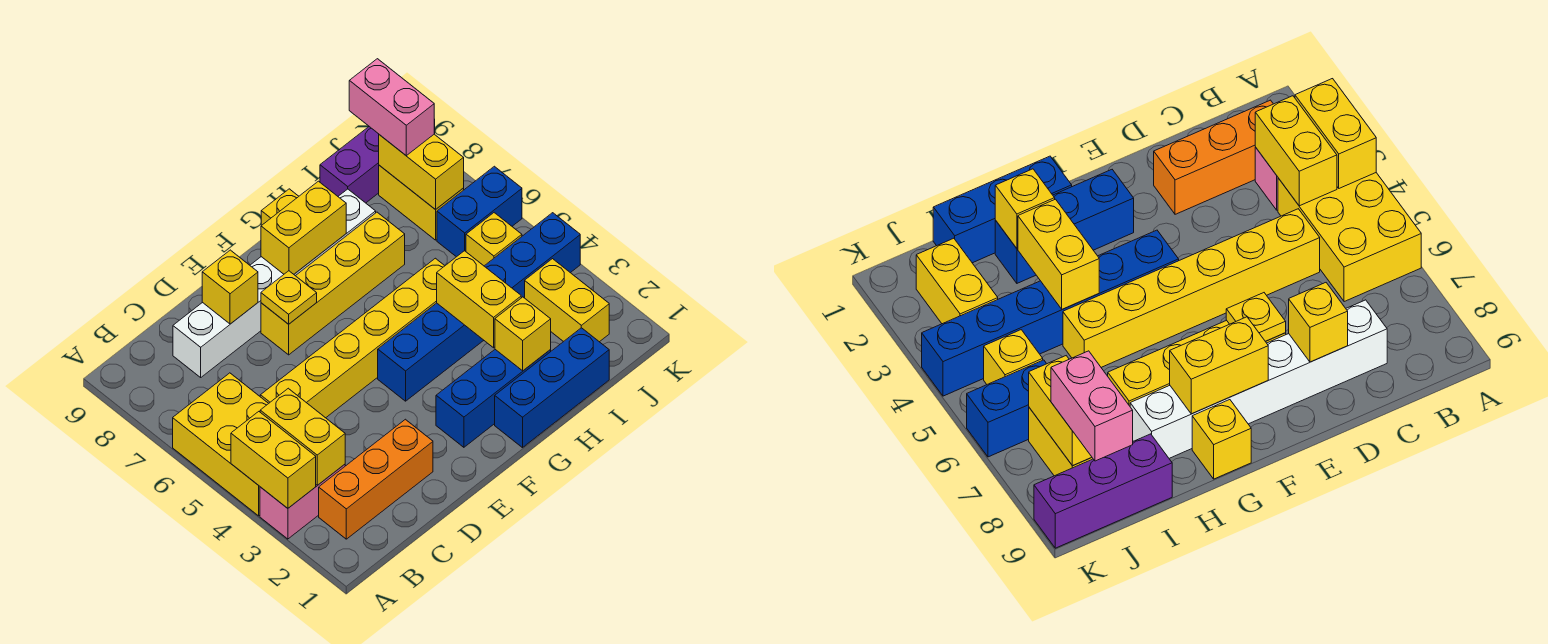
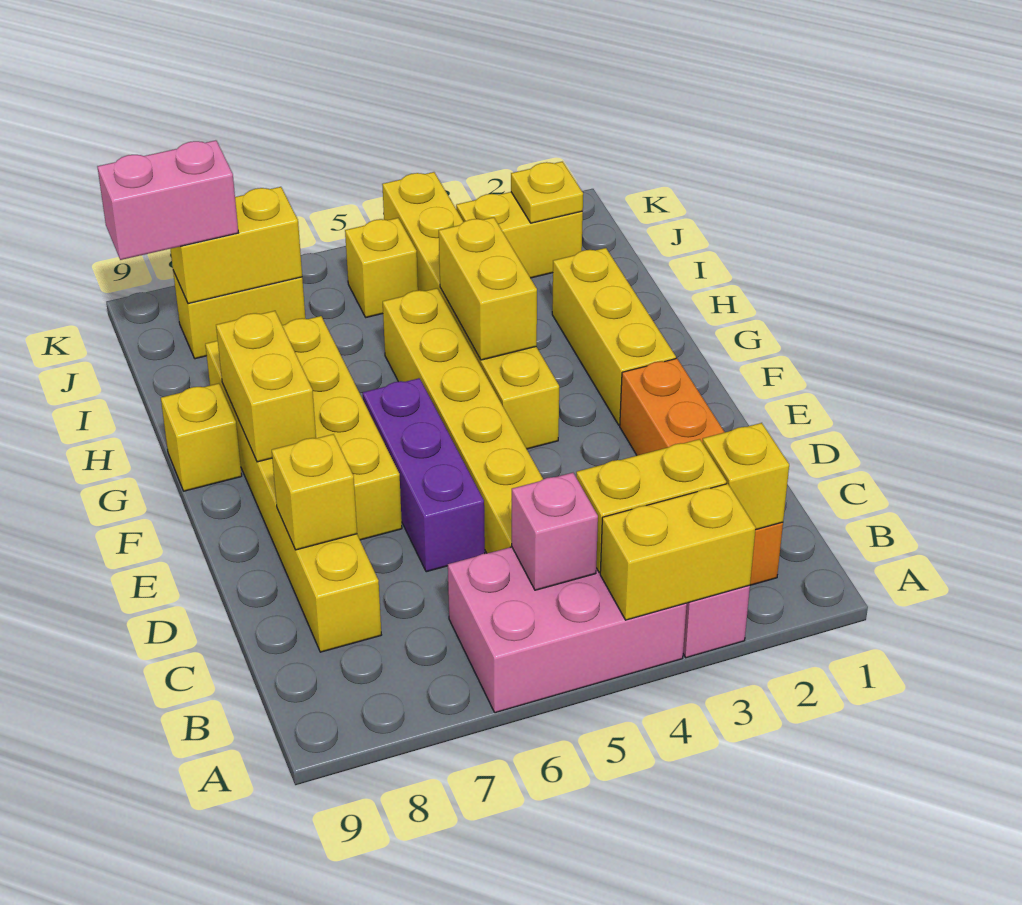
yellow brick A4:B6 level 1 -> pink brick A4:B6 level 1
orange brick B2:D2 level 1 -> orange brick B2:E2 level 1
none -> pink brick B5 level 2
white brick C8:H8 level 1 -> yellow brick C8:H8 level 1
yellow plate E7 level 2 -> yellow plate J2 level 2
blue brick F2:H2 level 1 -> yellow brick F2:H2 level 1
blue brick F4:K4 level 1 -> yellow brick F4:K4 level 1
blue brick G1:I1 level 1 -> none
yellow brick H2 level 2 -> yellow brick B2 level 2
yellow brick H3:H4 level 2 -> yellow brick G4:H4 level 2
purple brick I9:K9 level 1 -> purple brick D6:F6 level 1
blue brick J6:K6 level 1 -> none

